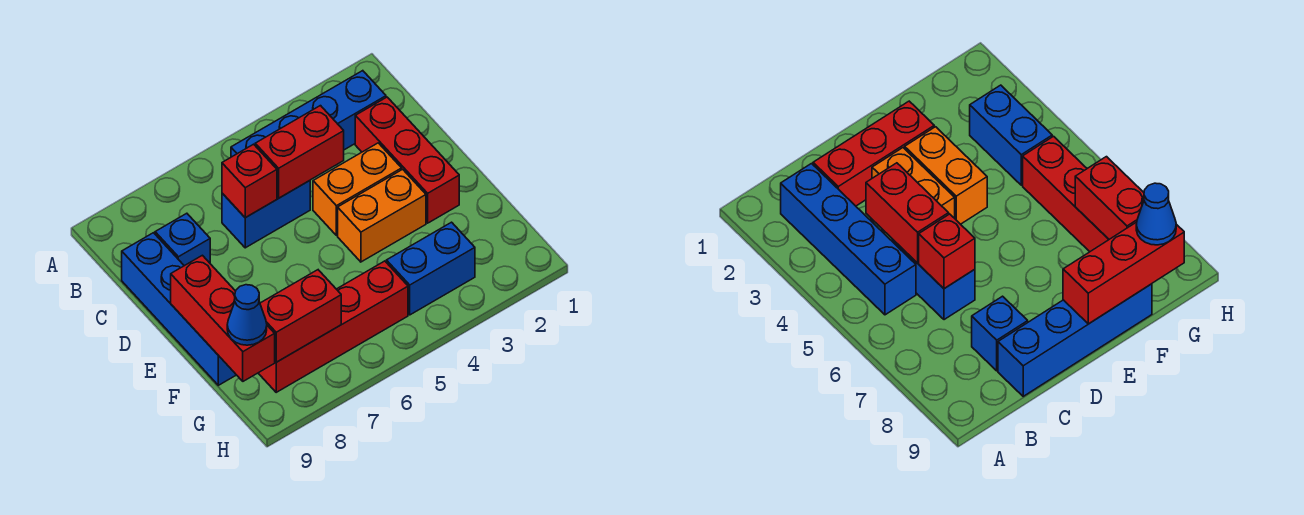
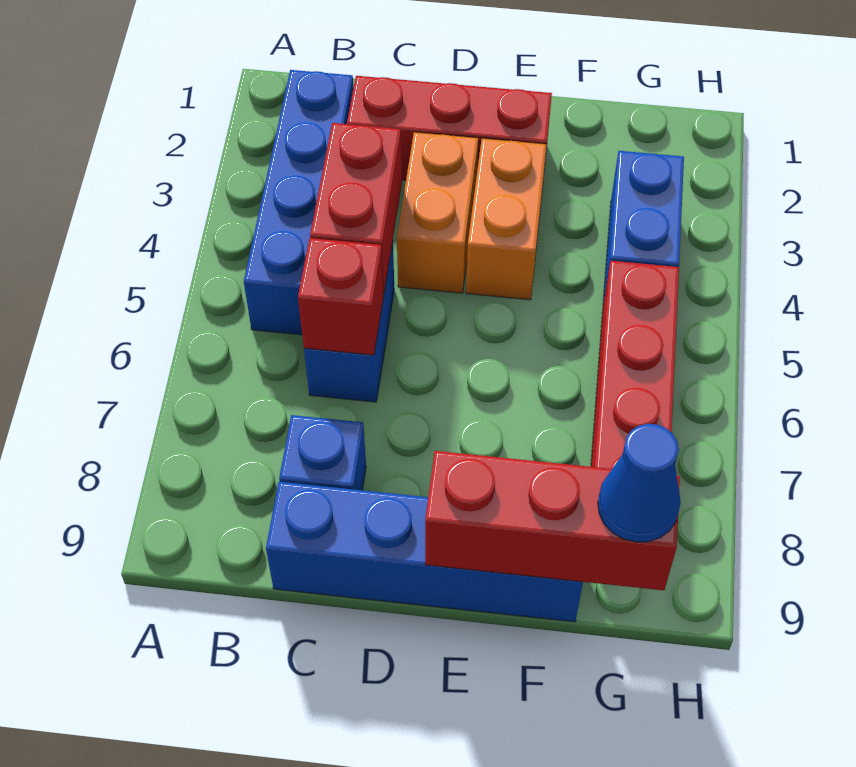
red brick G7:G8 level 2 -> none

